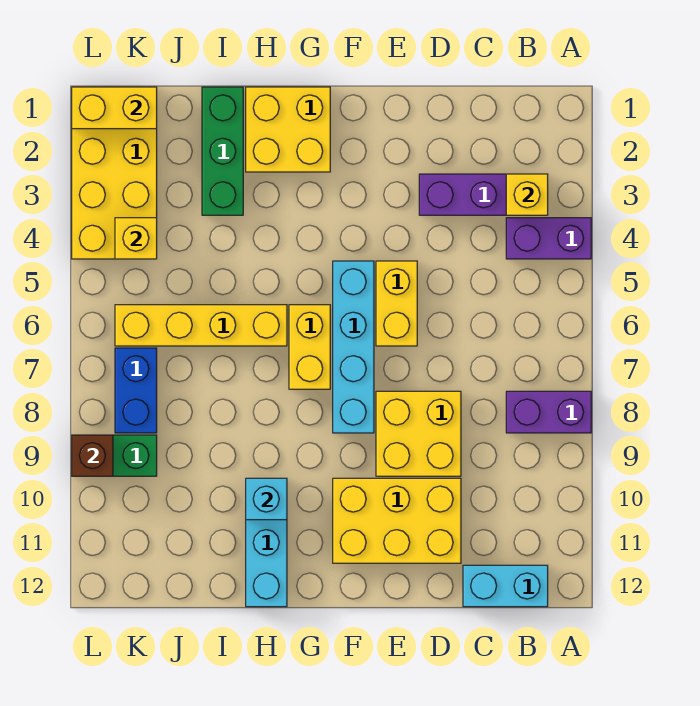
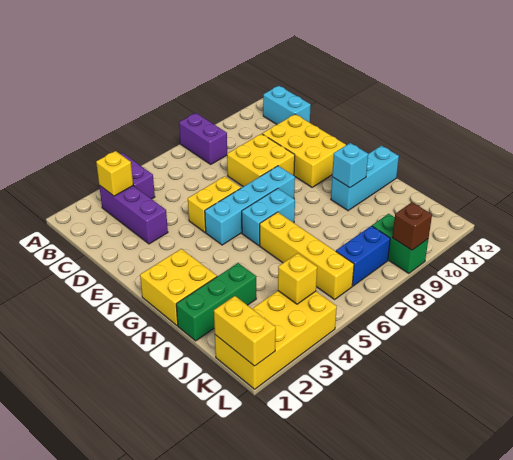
yellow brick G6:G7 level 1 -> cyan brick G6:G7 level 1

